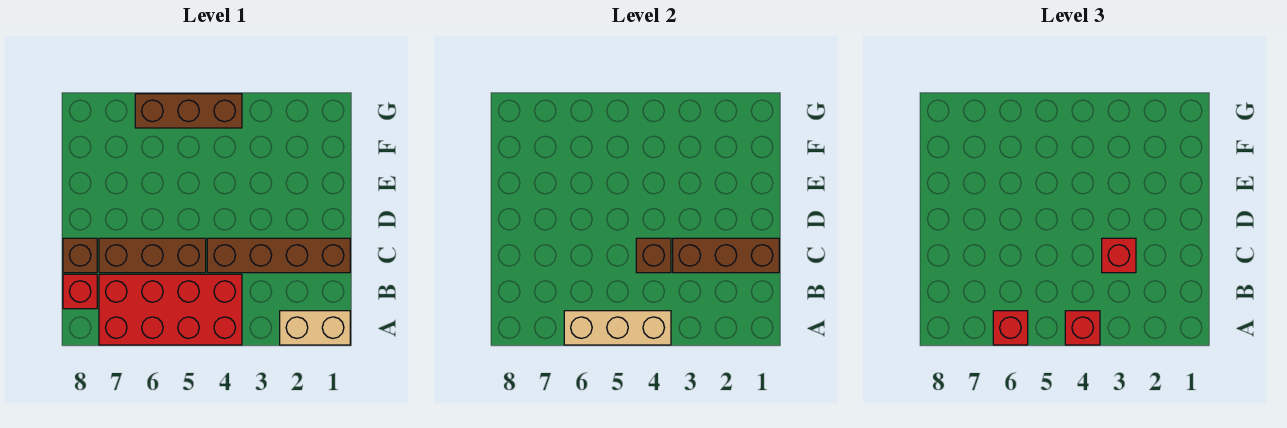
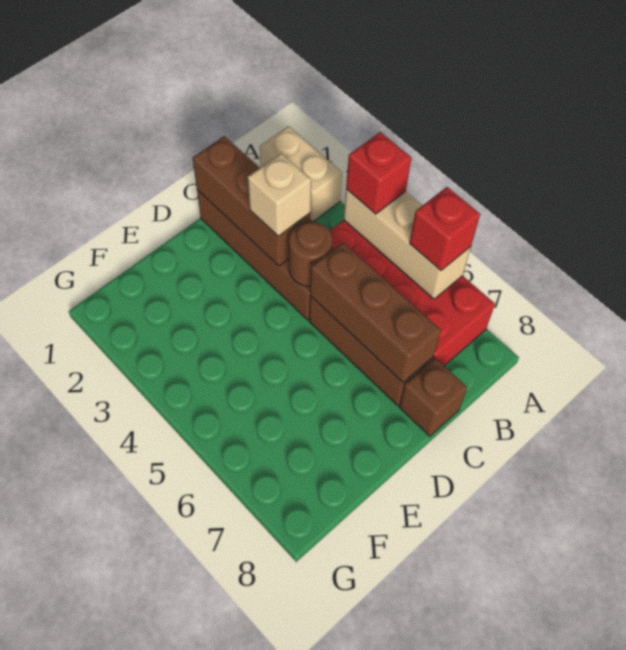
red brick B8 level 1 -> none
red brick C3 level 3 -> tan brick C3 level 3
brown brick C4 level 2 -> brown round brick C4 level 2
brown brick G4:G6 level 1 -> brown brick C5:C7 level 2

